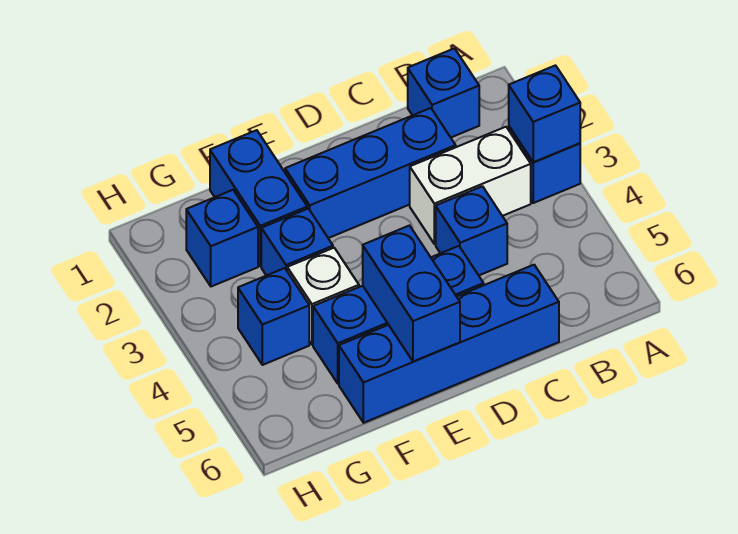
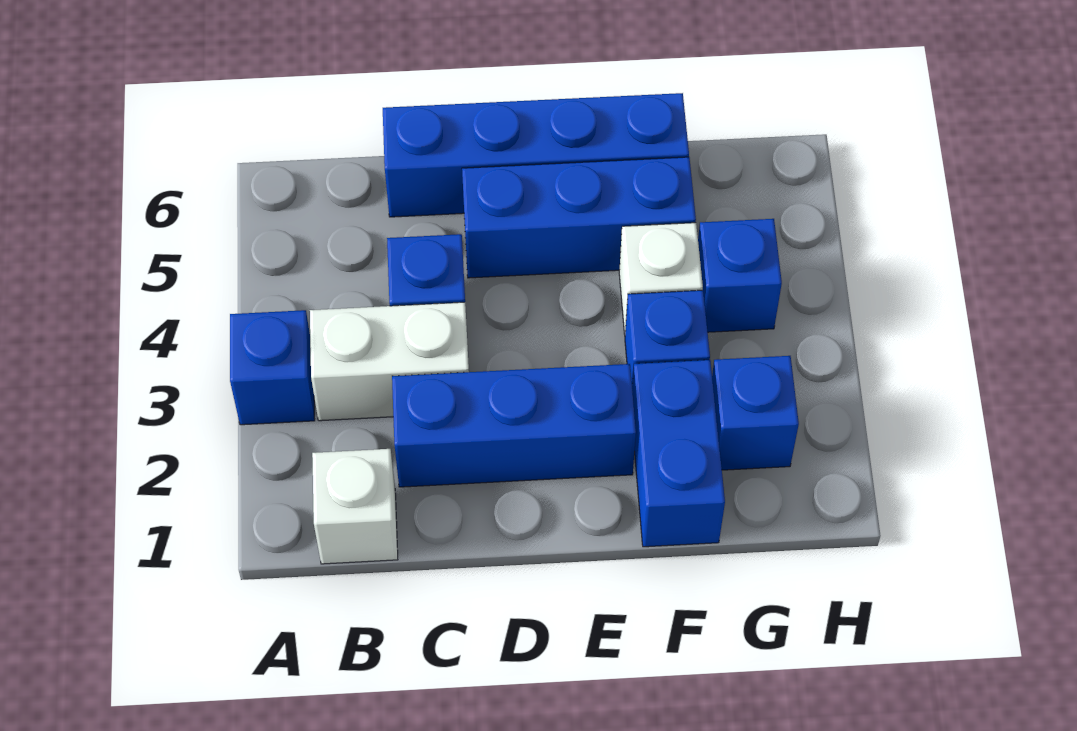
blue brick A3 level 2 -> none
blue brick B1 level 1 -> white brick B1 level 1
blue brick E5:E6 level 2 -> none

